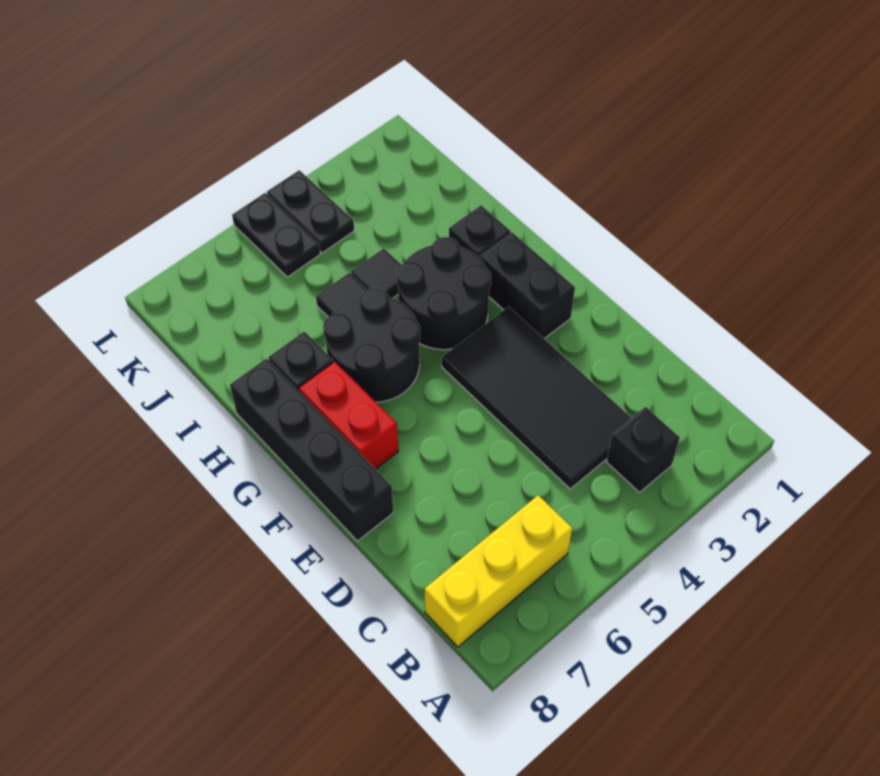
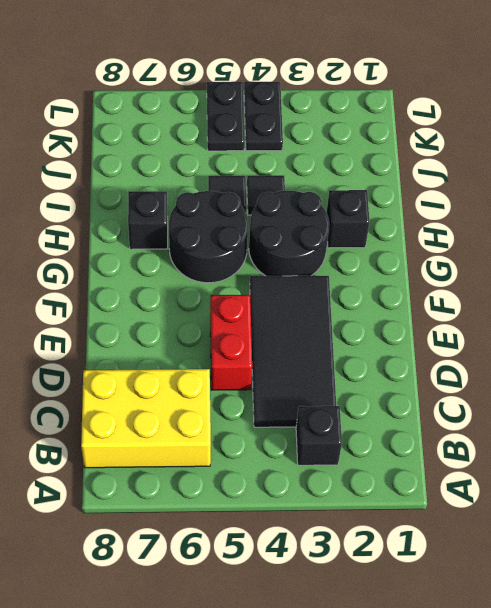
yellow brick B6:B8 level 1 -> yellow brick B6:C8 level 1
black brick E8:H8 level 1 -> none
black brick F2:G2 level 1 -> none
red brick F7:G7 level 1 -> red brick D5:E5 level 1

